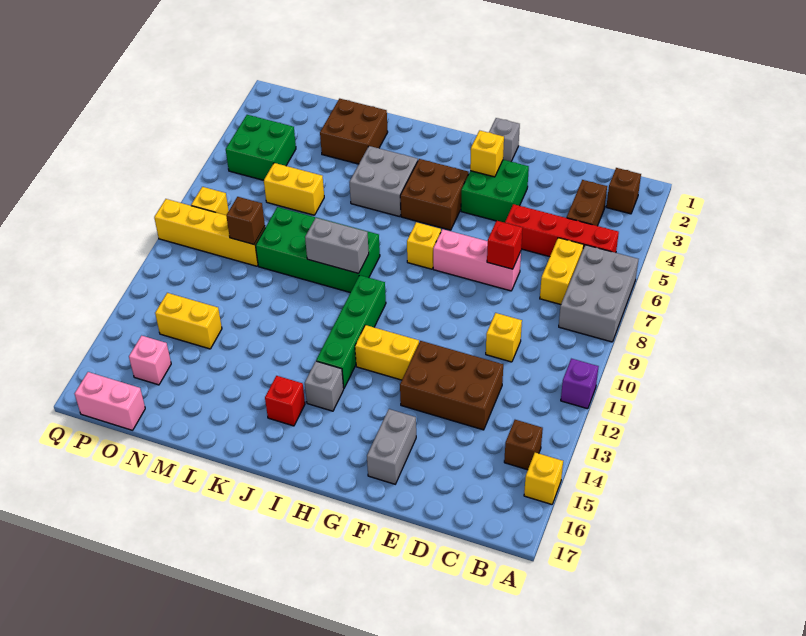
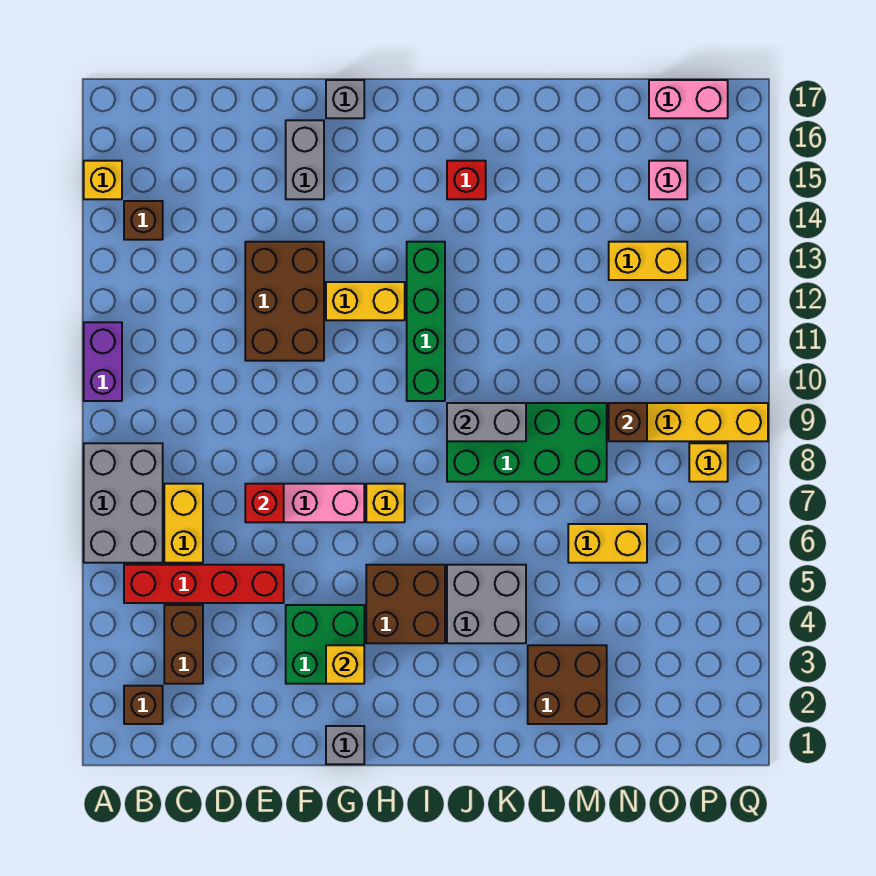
purple brick A11 level 1 -> purple brick A10:A11 level 1
yellow brick D10 level 1 -> none
brown brick D12:F13 level 1 -> brown brick E11:F13 level 1
grey brick I14 level 1 -> grey brick G17 level 1
green brick O4:P5 level 1 -> none

